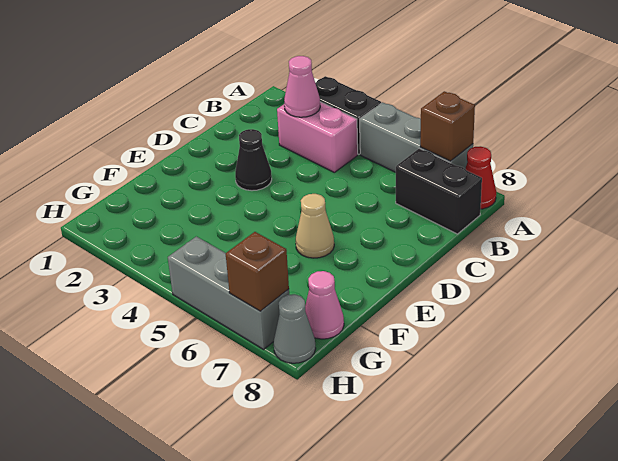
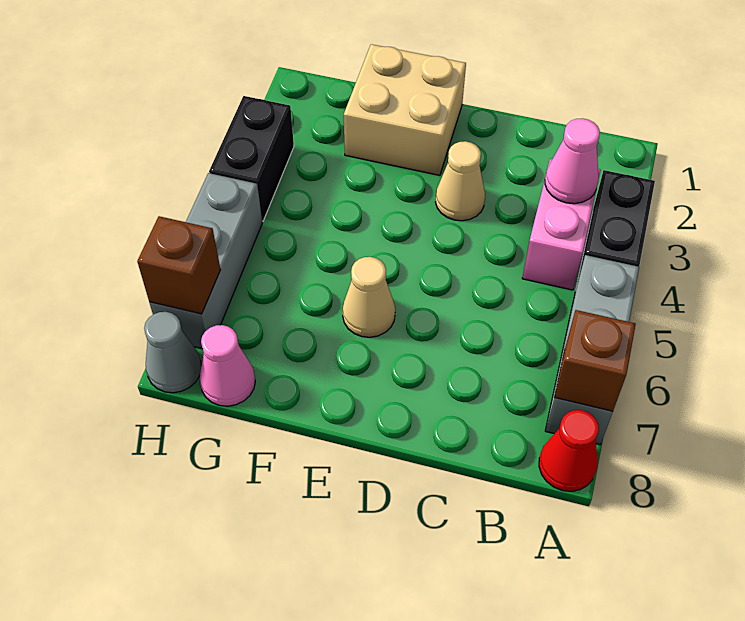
black brick B7:B8 level 1 -> black brick H3:H4 level 1
black cone D3 level 1 -> tan cone D3 level 1
none -> tan brick E1:F2 level 1

